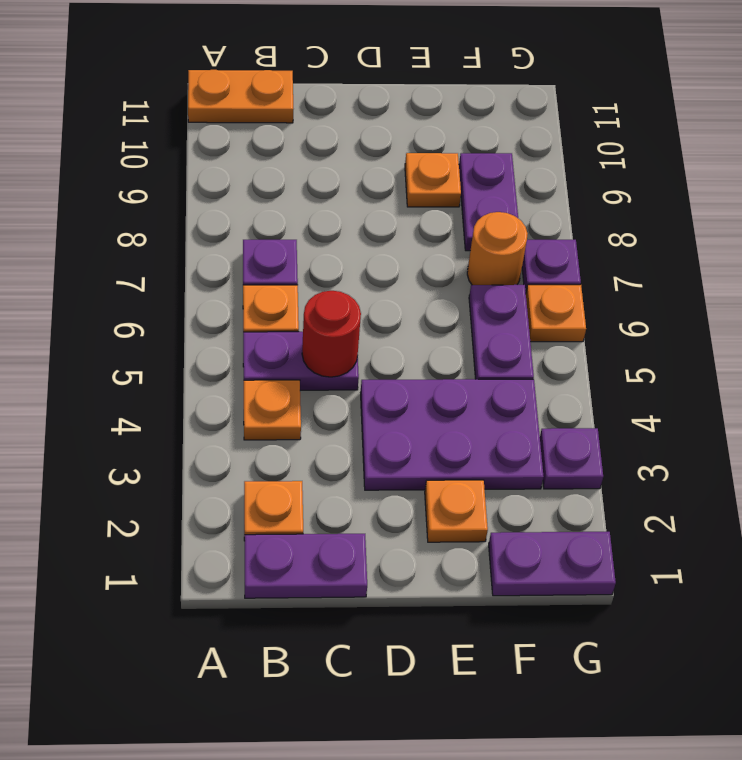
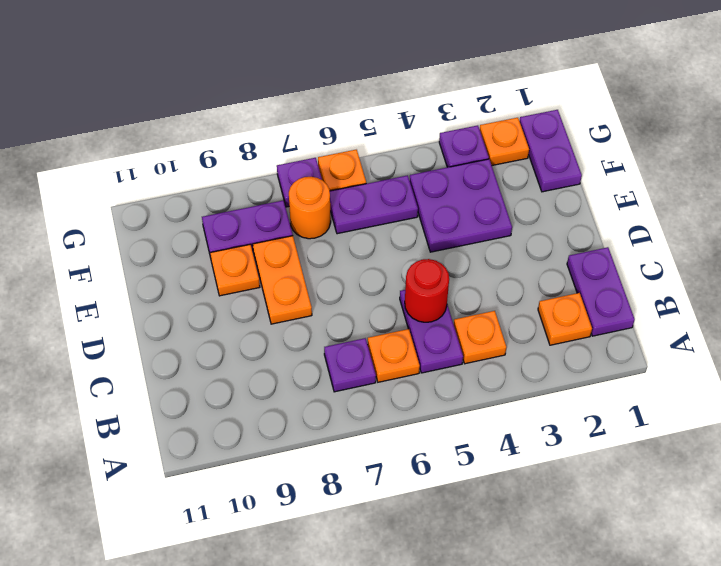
orange plate A11:B11 level 1 -> orange plate D8:E8 level 1
purple plate D3:F4 level 1 -> purple plate E3:F4 level 1
orange plate E2 level 1 -> orange plate G2 level 1

